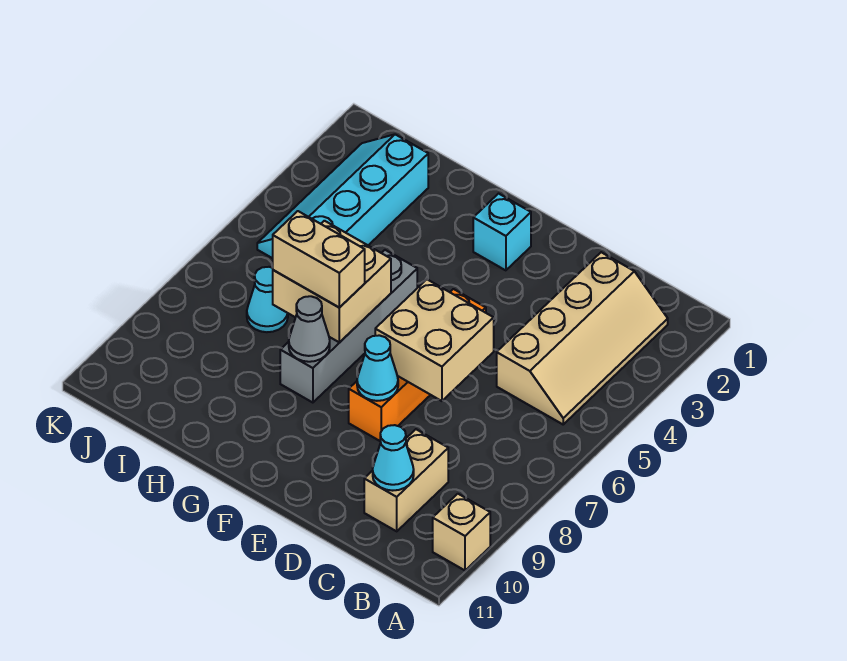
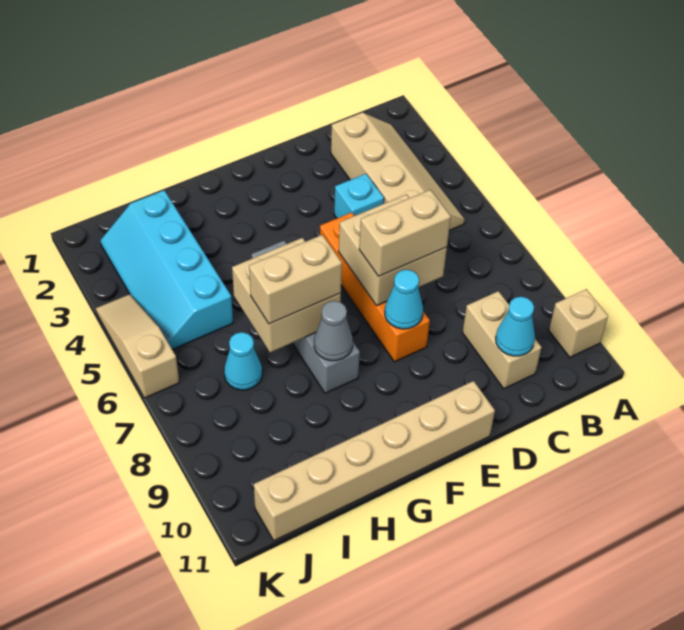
none -> tan brick D7:E7 level 3
none -> tan brick E11:J11 level 1
cyan brick F2 level 1 -> cyan brick D4 level 1
none -> tan slope K4:K6 level 1 top 6

